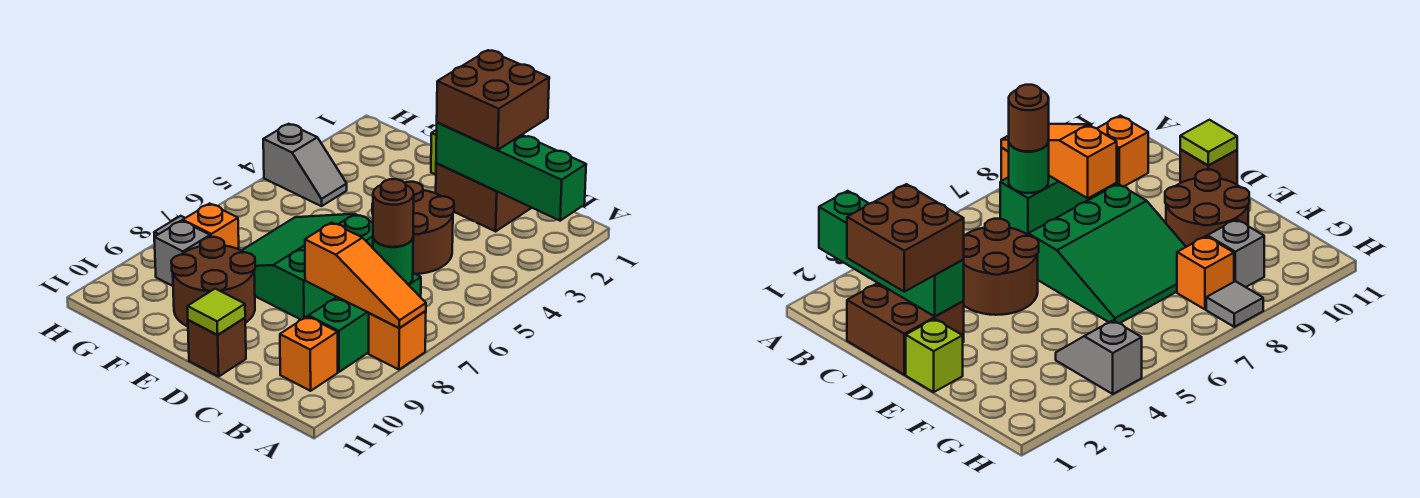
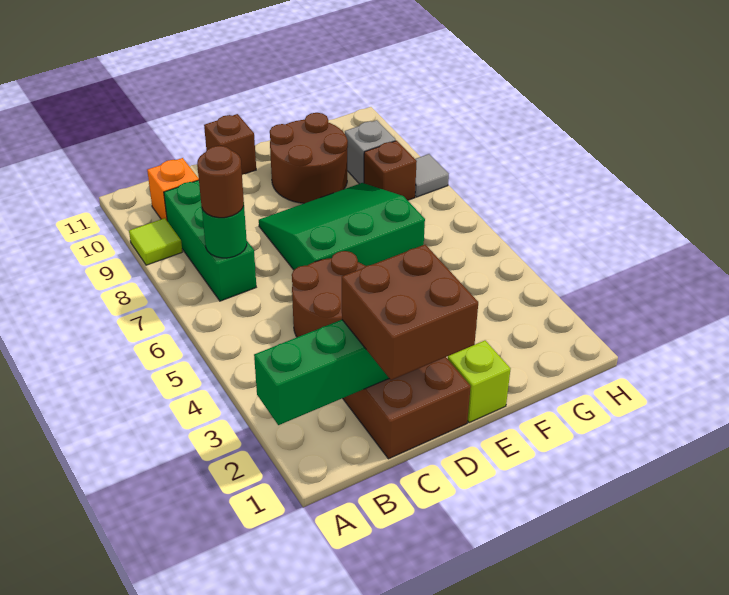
orange brick A8 level 1 -> none
orange slope A8:C8 level 2 top C -> none
green slope D6:F8 level 1 top D -> green slope D6:F8 level 1 top 6
lime tile D11 level 2 -> lime tile A9 level 1
grey slope G4:H4 level 1 top H -> none
orange brick G8 level 1 -> brown brick G8 level 1

